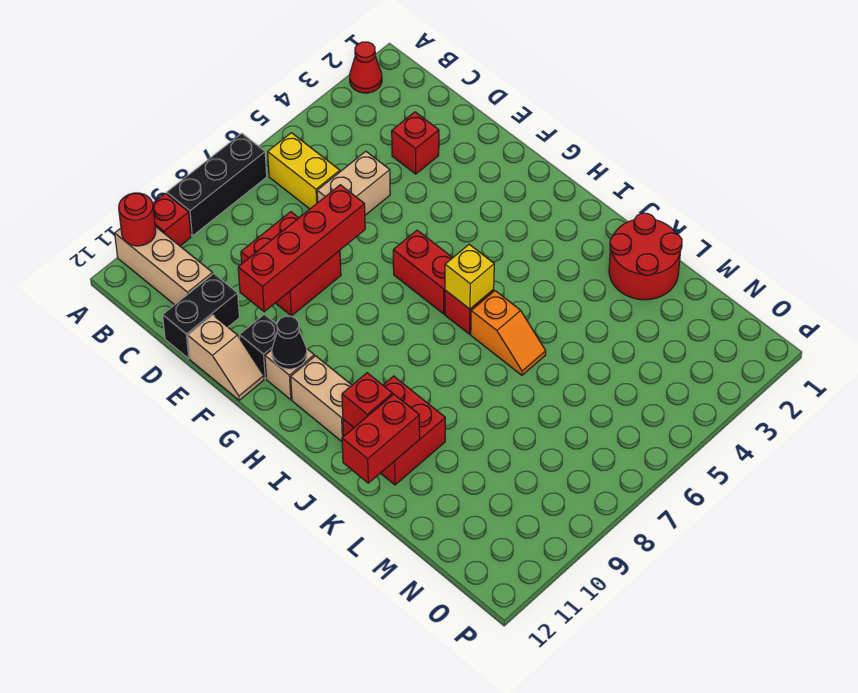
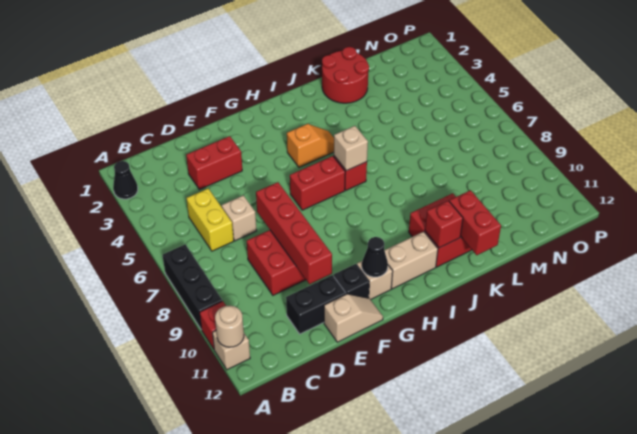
red cone A2 level 1 -> black cone A2 level 1
tan brick A11:C11 level 1 -> tan brick A11 level 1
red round brick A11 level 2 -> tan round brick A11 level 2
yellow brick B6:C6 level 1 -> yellow brick C5:C6 level 1
red brick D3 level 1 -> red brick D3:E3 level 1
tan brick D5:D6 level 1 -> tan brick D6 level 1
black brick D11:D12 level 1 -> black brick D11:E11 level 1
yellow brick I6 level 2 -> tan brick I6 level 2
orange slope J6:K6 level 1 top J -> orange slope H4:I4 level 1 top H

